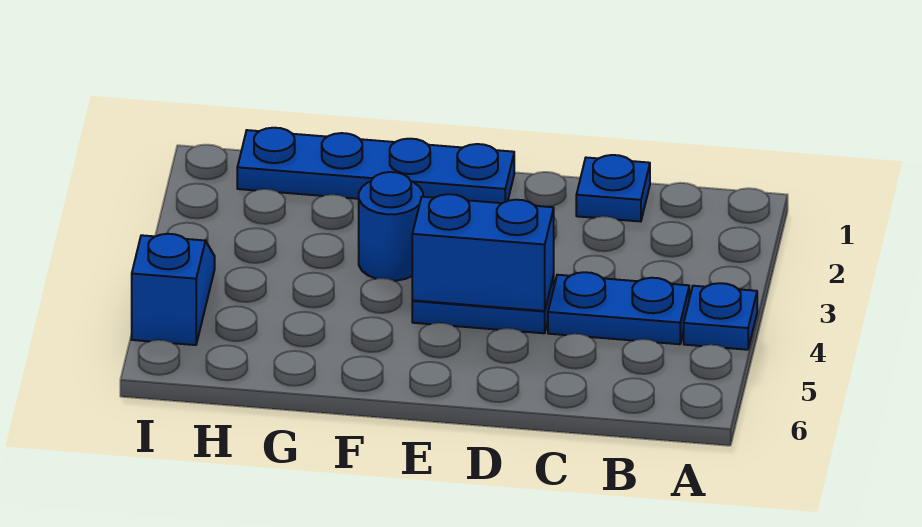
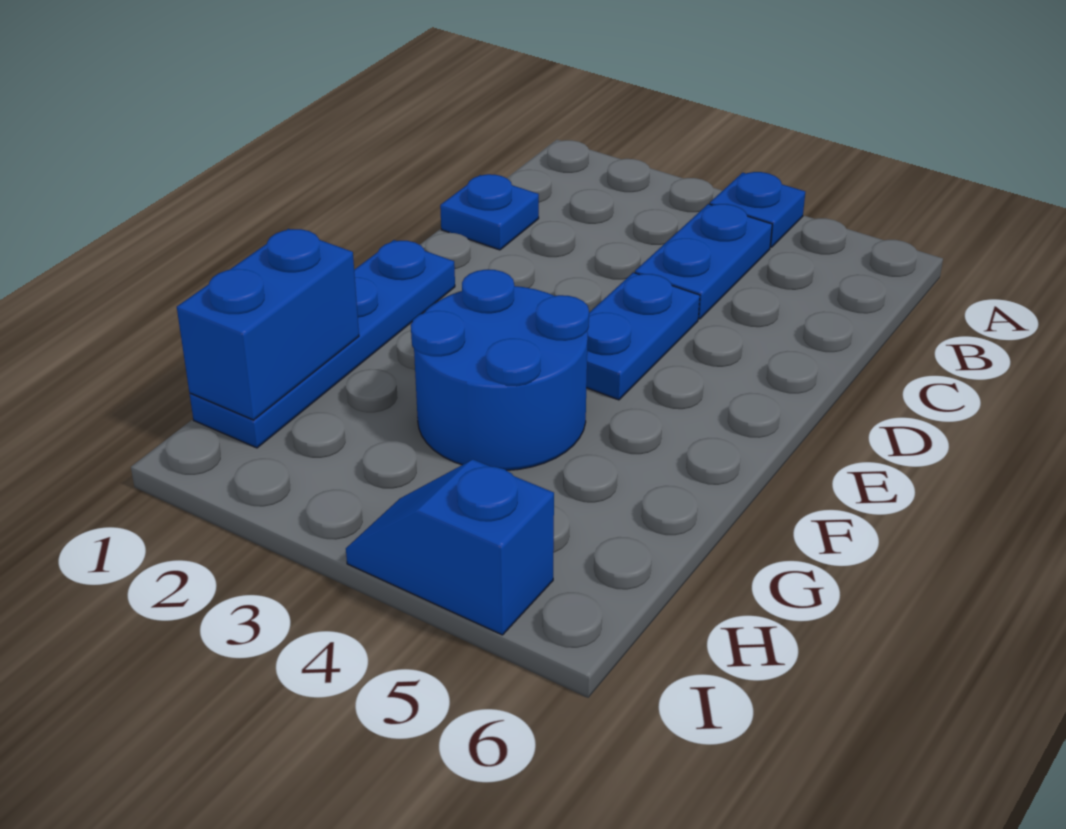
blue brick D4:E4 level 2 -> blue brick G1:H1 level 2
blue round brick F3 level 1 -> blue round brick F3:G4 level 1

